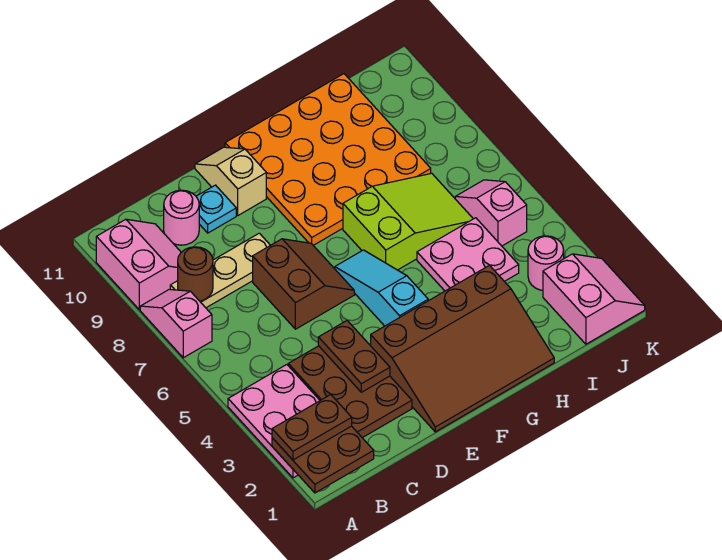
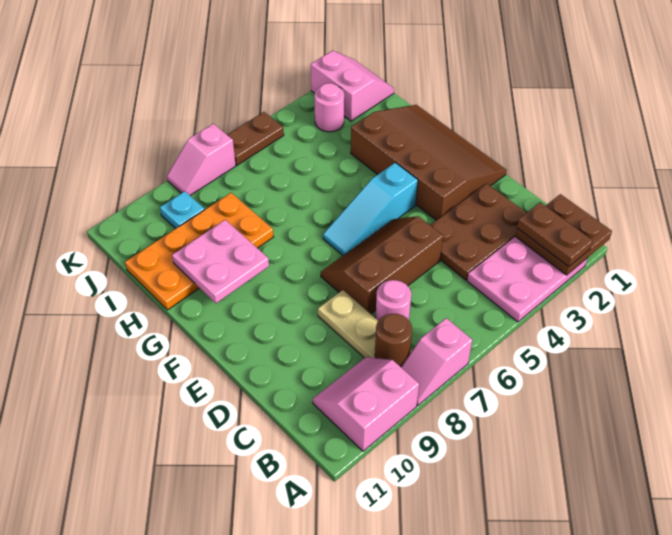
pink round brick C10 level 1 -> pink round brick C7 level 1
brown plate D3:D4 level 2 -> brown plate K5:K6 level 1
brown slope D6:E7 level 1 top D -> brown slope D5:E7 level 1 top D
cyan plate D10 level 1 -> cyan plate J9 level 1
tan slope E10:E11 level 1 top 10 -> none
orange plate F8:I11 level 1 -> orange plate H8:I11 level 1
lime slope G6:I7 level 1 top G -> none
pink plate H4:I5 level 1 -> pink plate G9:H10 level 2
pink slope J1:K2 level 1 top J -> pink slope J1:K2 level 1 top 2
pink slope J5:J6 level 1 top 5 -> pink slope K7:K8 level 1 top 7

